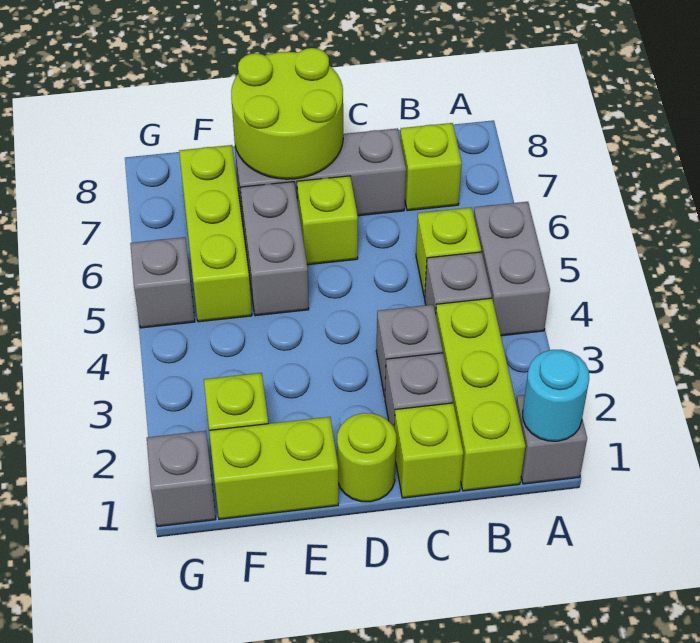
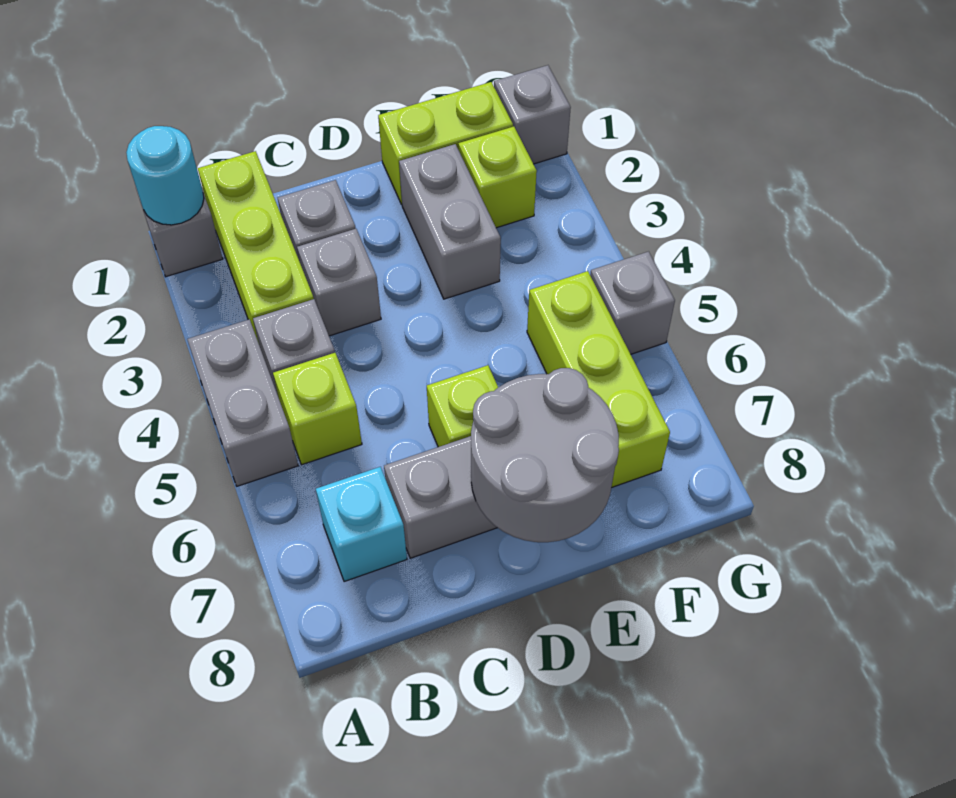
lime brick B7 level 1 -> cyan brick B7 level 1
lime brick C1 level 1 -> none
lime round brick D1 level 1 -> none
lime round brick D7:E8 level 2 -> grey round brick D7:E8 level 2
grey brick E5:E6 level 1 -> grey brick E2:E3 level 1

